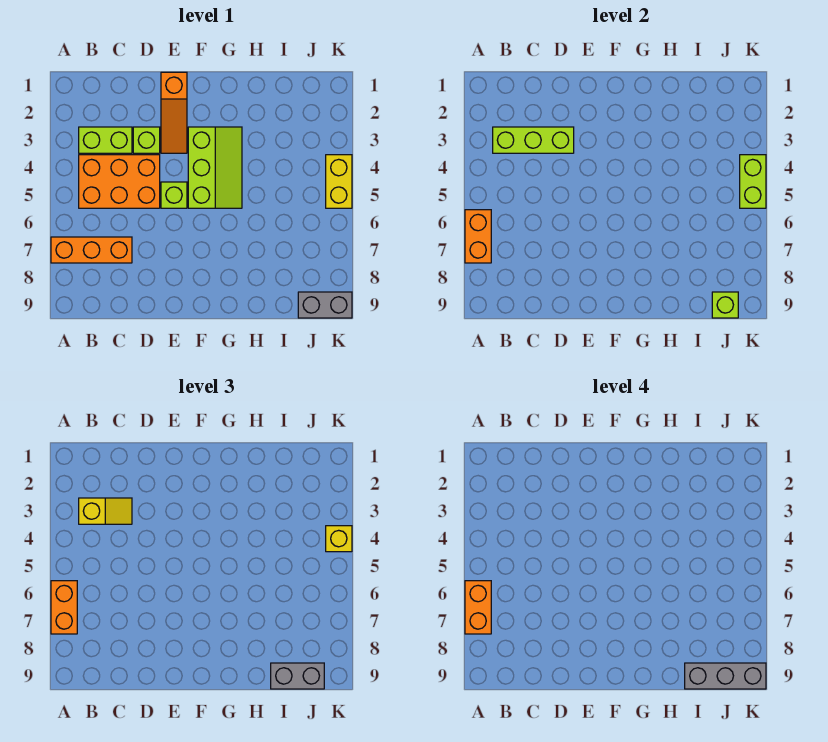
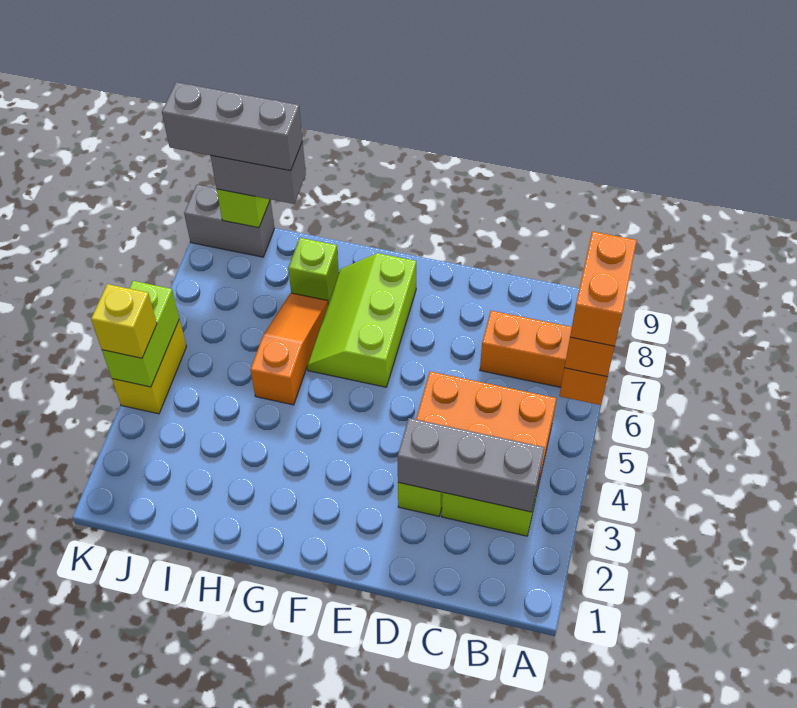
lime brick B3:D3 level 2 -> grey brick B3:D3 level 2
yellow slope B3:C3 level 3 top B -> none
orange slope E1:E3 level 1 top 1 -> orange slope H5:H7 level 1 top 5
lime brick E5 level 1 -> lime brick H8 level 1
lime slope F3:G5 level 1 top F -> lime slope F6:G8 level 1 top F

